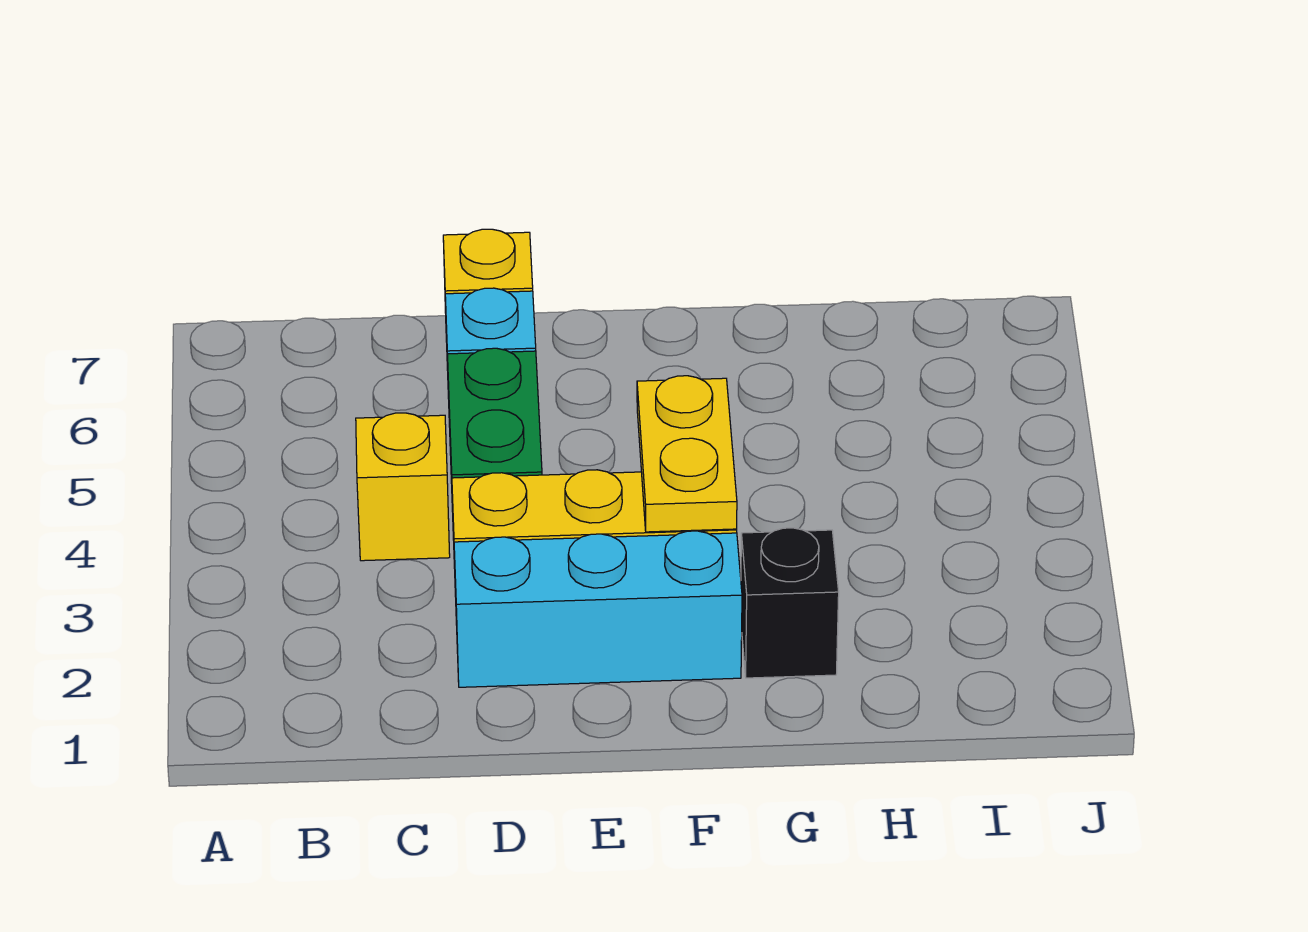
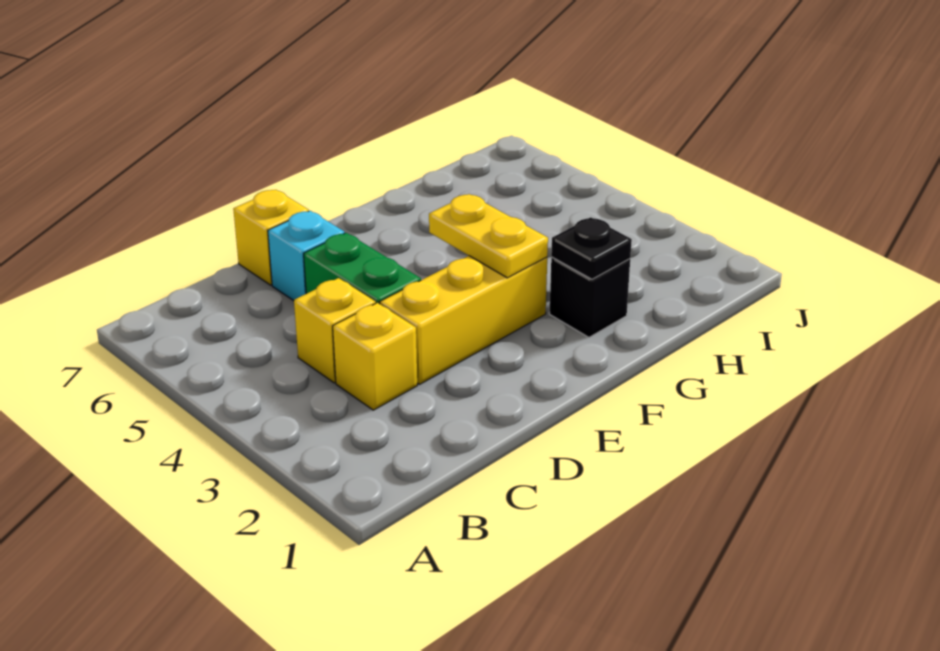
none -> yellow brick C3 level 1
cyan brick D2:F2 level 1 -> none
none -> black plate G2 level 2

